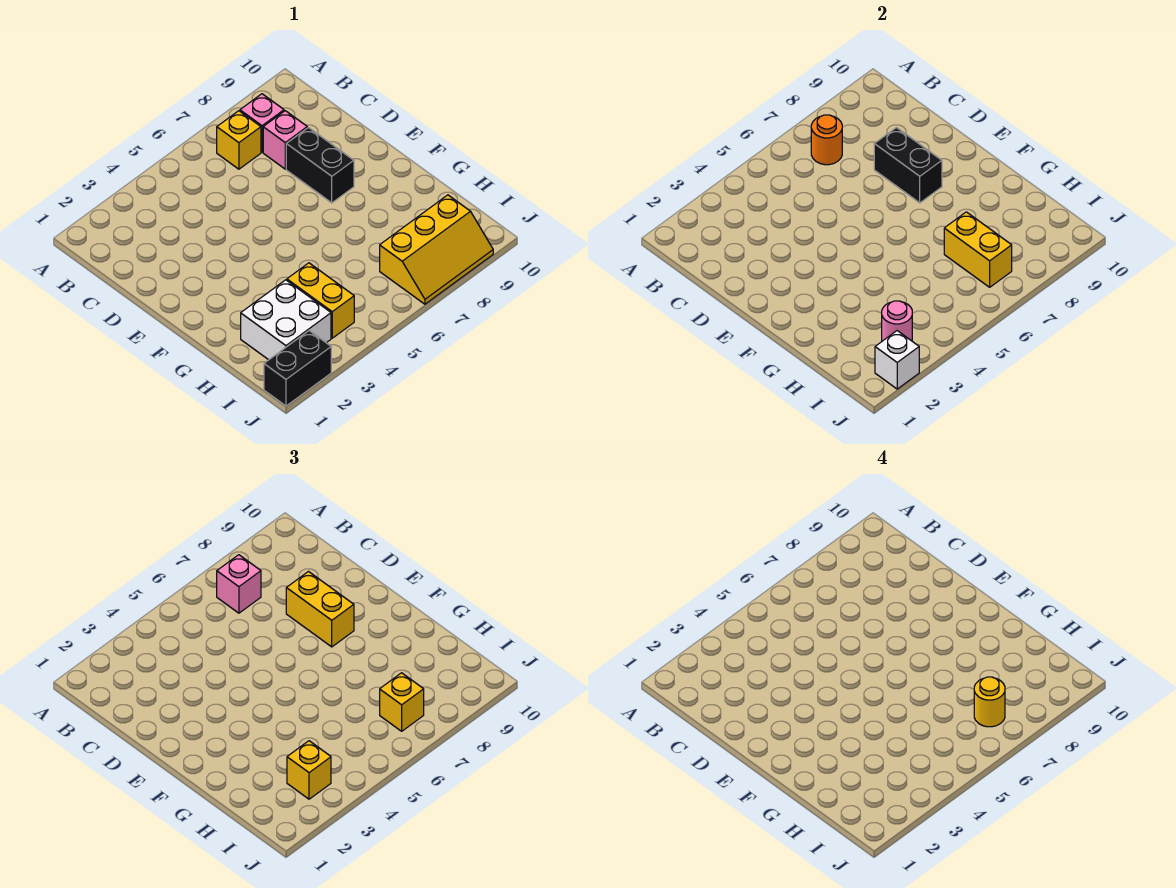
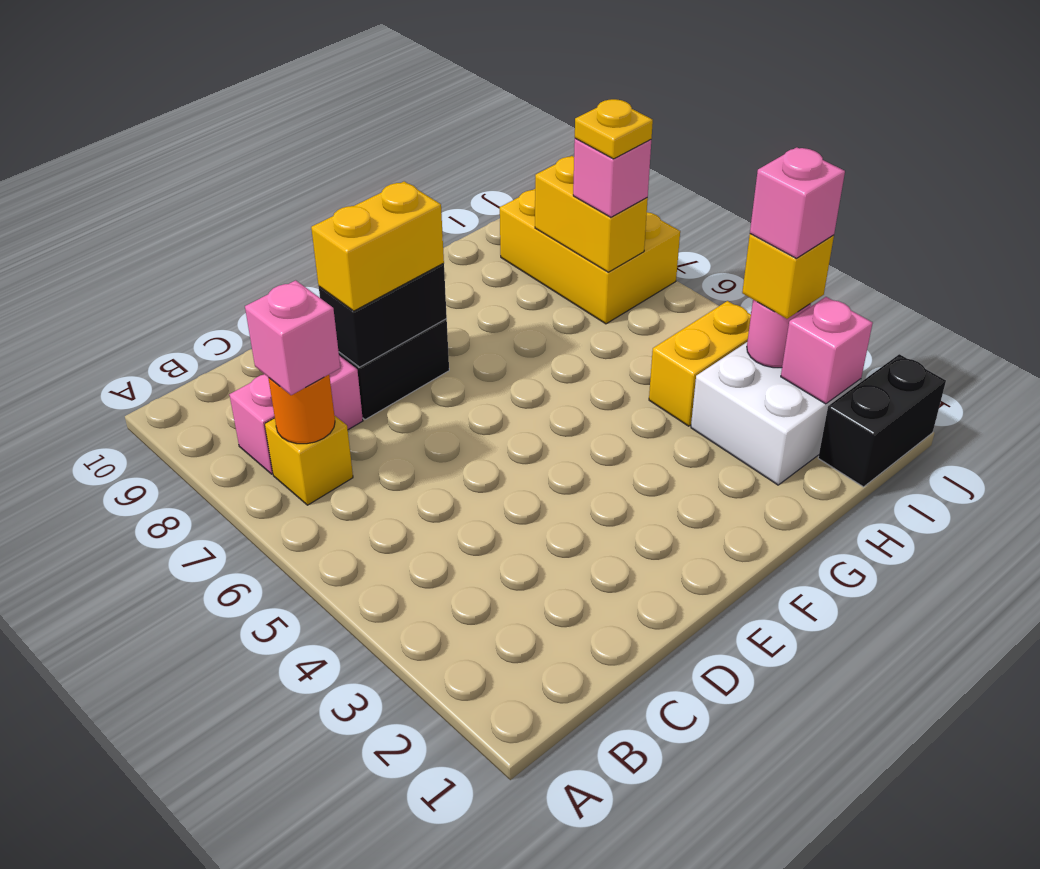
yellow brick H7:I7 level 2 -> yellow brick I7:I8 level 2
none -> pink brick I2 level 2
none -> pink brick I3 level 4
yellow slope I7:J9 level 1 top I -> yellow brick I7:J9 level 1
yellow brick I7 level 3 -> pink brick I7 level 3
yellow round brick I7 level 4 -> yellow plate I7 level 4
black brick J1:J2 level 1 -> black brick I1:J1 level 1
white brick J2 level 2 -> none

